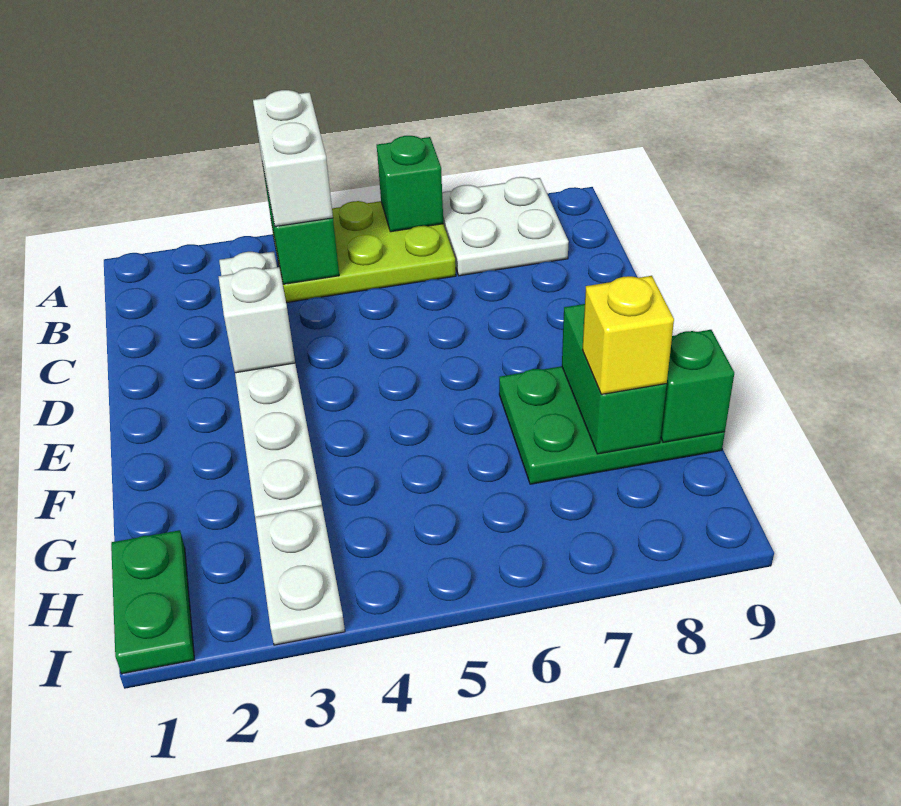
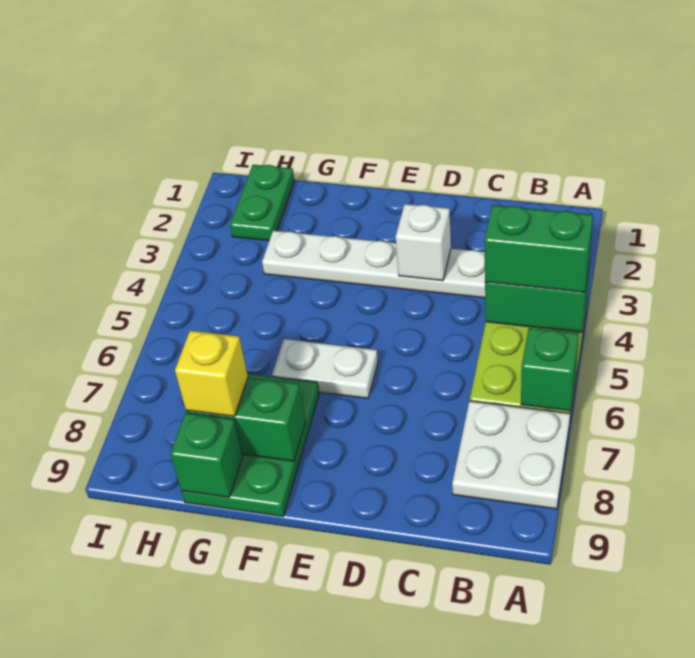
white brick A4:B4 level 3 -> green brick A4:B4 level 3
green plate H1:I1 level 1 -> green plate H1:H2 level 1
white plate H3:I3 level 1 -> white plate E6:F6 level 1

